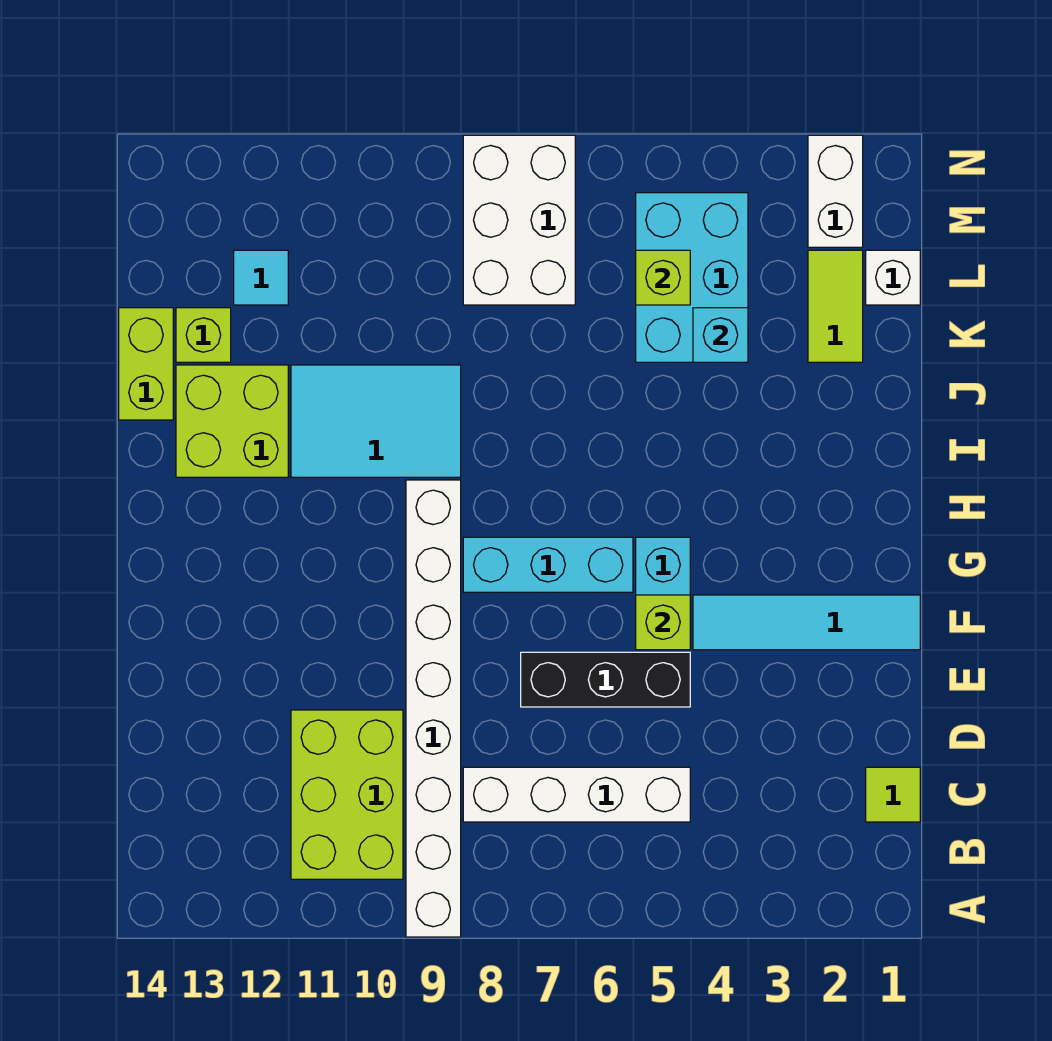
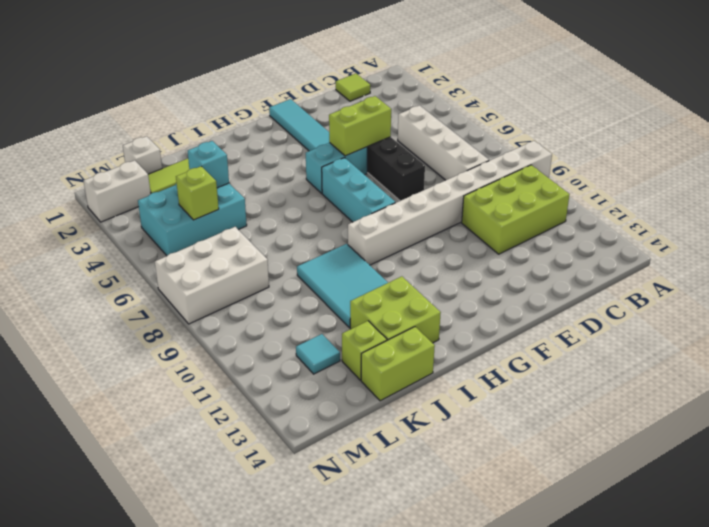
lime brick F5 level 2 -> lime brick E5:F5 level 2

